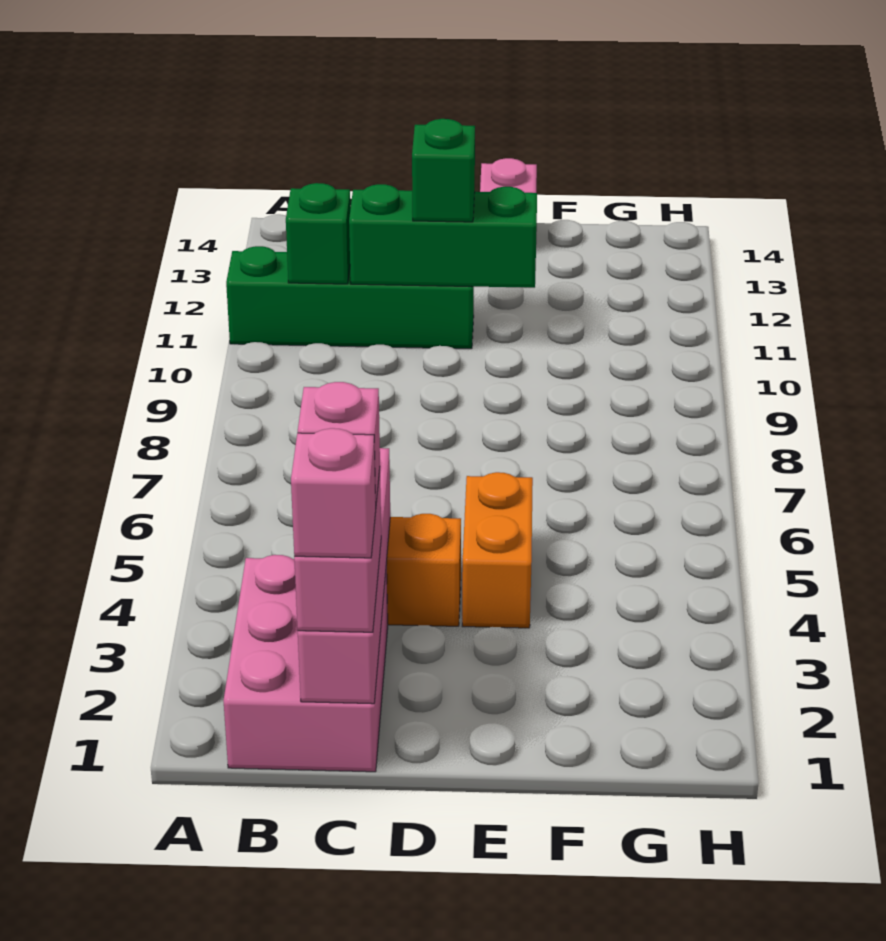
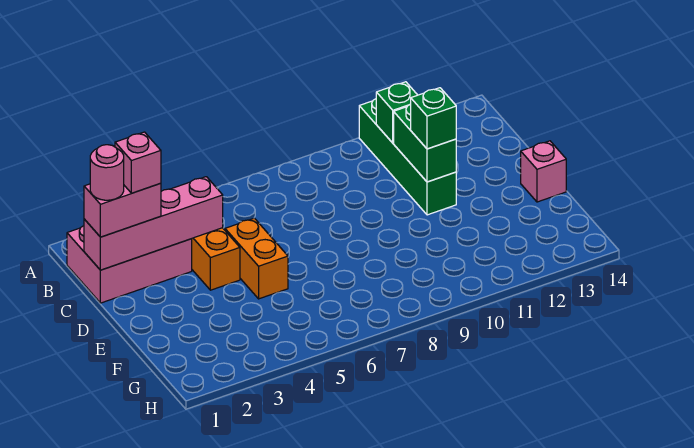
pink brick C1 level 4 -> pink round brick C1 level 4
green brick C11:E11 level 2 -> green brick C11:D11 level 2
orange brick E4:E5 level 1 -> orange brick D5:E5 level 1

